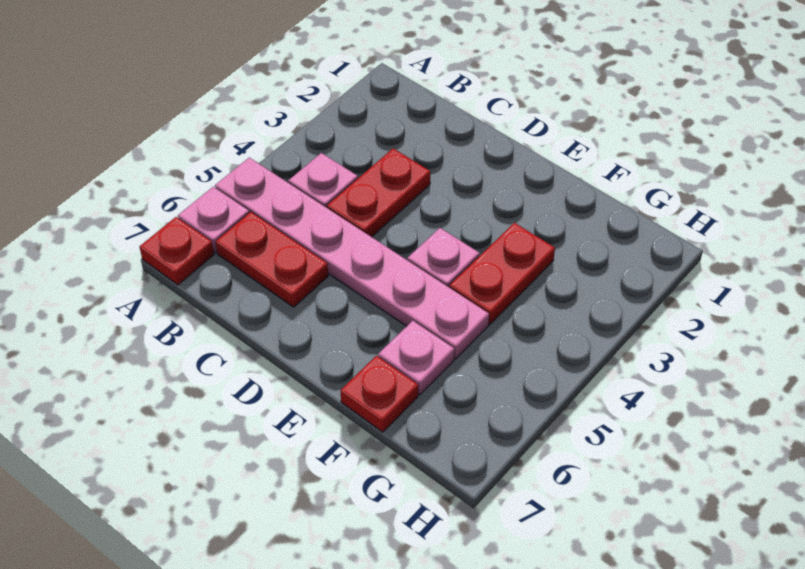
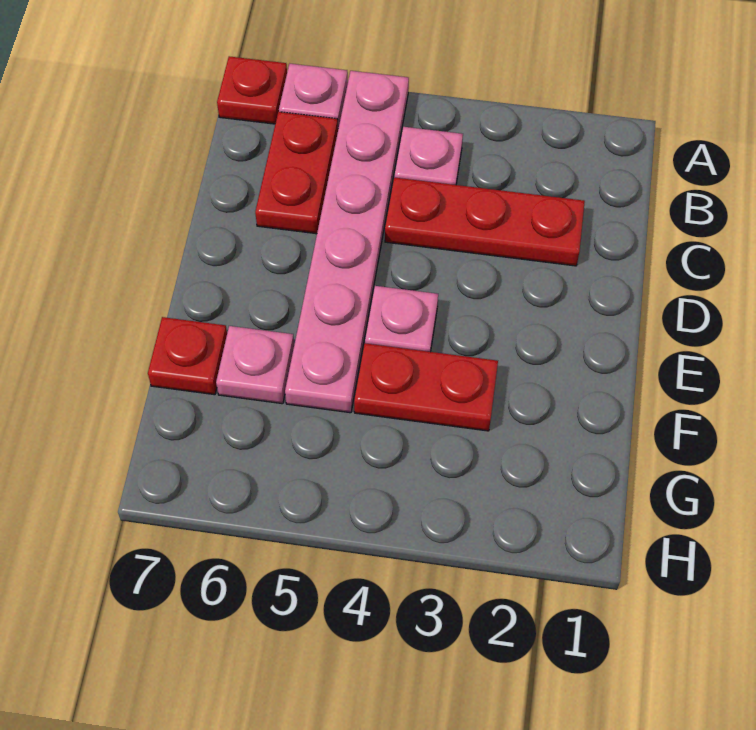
red plate C3:C4 level 1 -> red plate C2:C4 level 1

